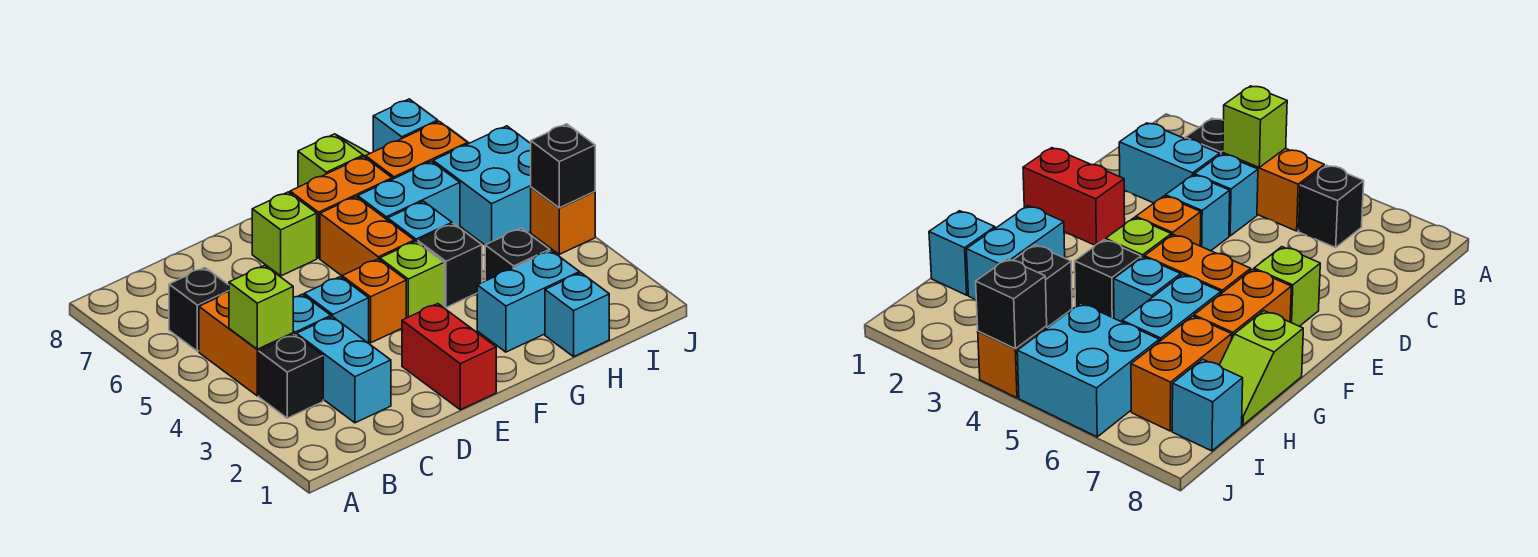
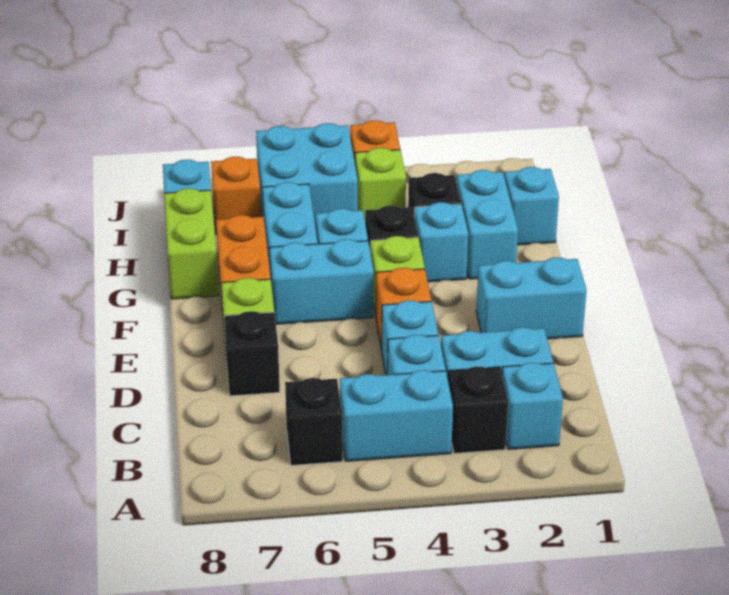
none -> cyan brick B2 level 1
orange brick B4:B5 level 1 -> cyan brick B4:B5 level 1
lime brick B4 level 2 -> lime brick I4 level 1
red brick E1:E2 level 1 -> cyan brick E1:E2 level 1
orange brick F5:F6 level 1 -> cyan brick F5:F6 level 1
none -> cyan brick G3 level 1
lime slope G8:H8 level 1 top G -> lime brick G8:H8 level 1
orange brick H7:I7 level 1 -> orange brick I7 level 1
black brick J4 level 2 -> black brick D7 level 1

